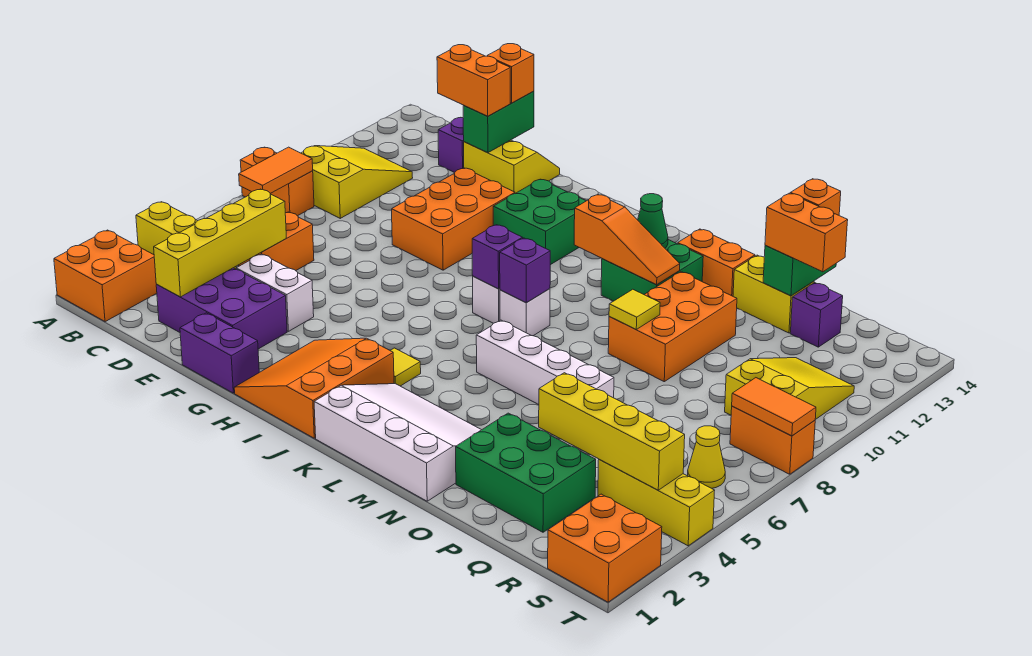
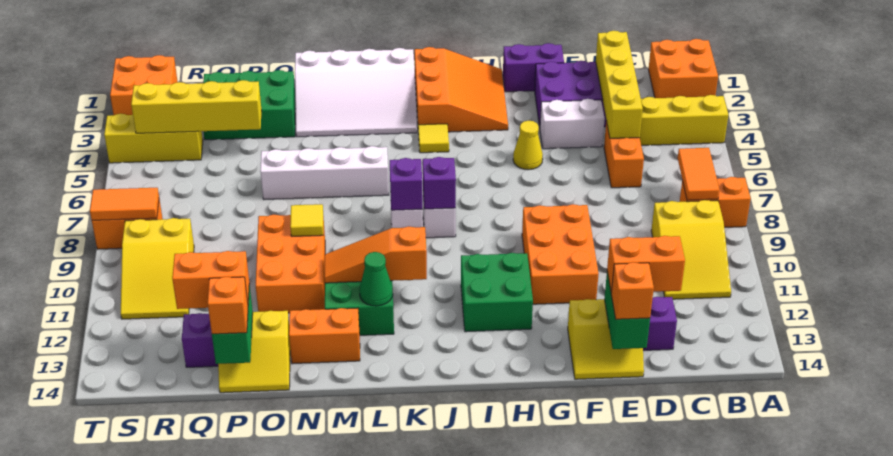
yellow cone S6 level 1 -> yellow cone G5 level 1

